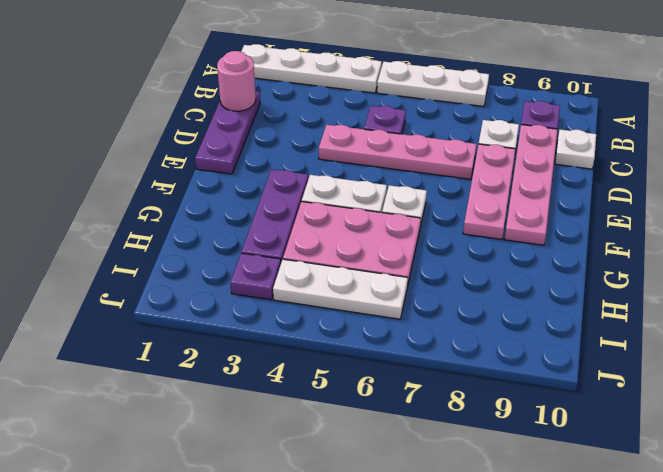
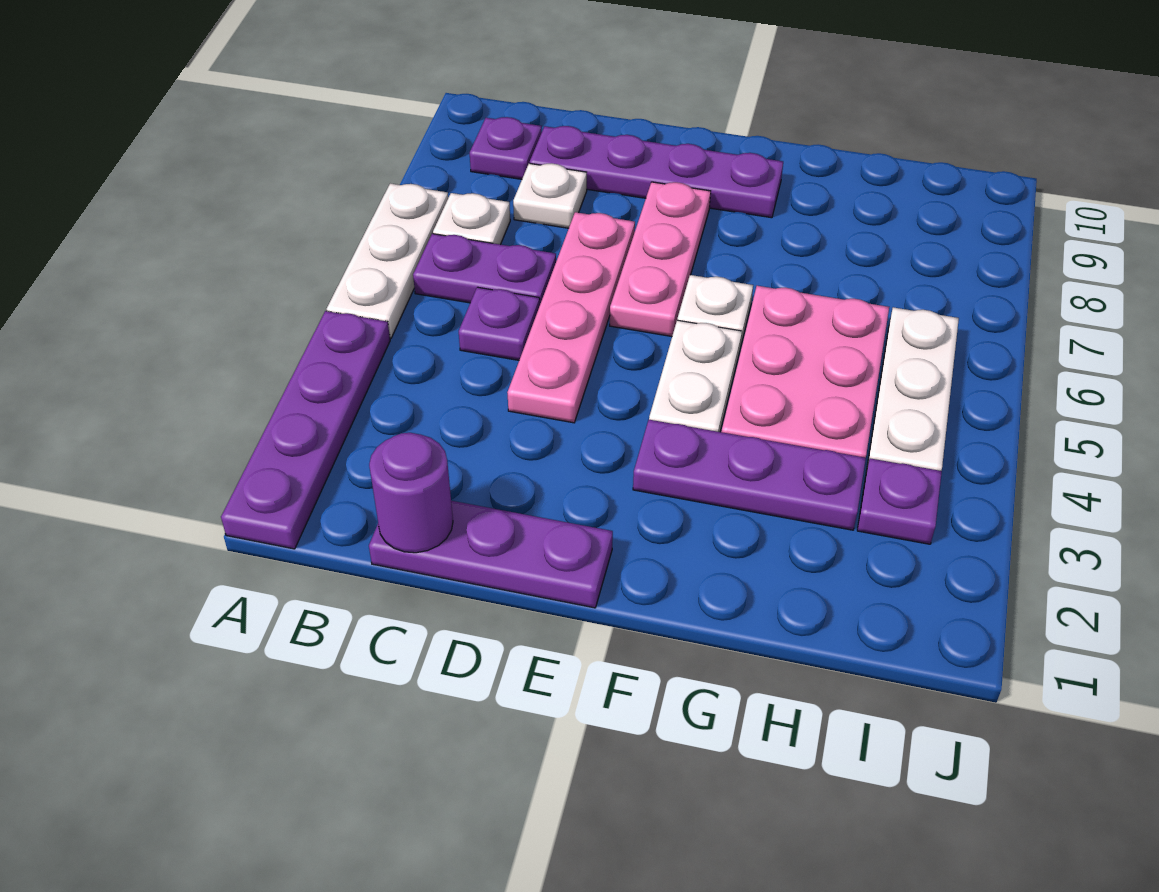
white plate A1:A4 level 1 -> purple plate A1:A4 level 1
none -> purple plate B6:C6 level 1
pink round brick C1 level 2 -> purple round brick C1 level 2
pink plate C9:F9 level 1 -> purple plate C9:F9 level 1
white plate C10 level 1 -> white plate B7 level 1
pink plate D8:F8 level 1 -> pink plate E6:E8 level 1

